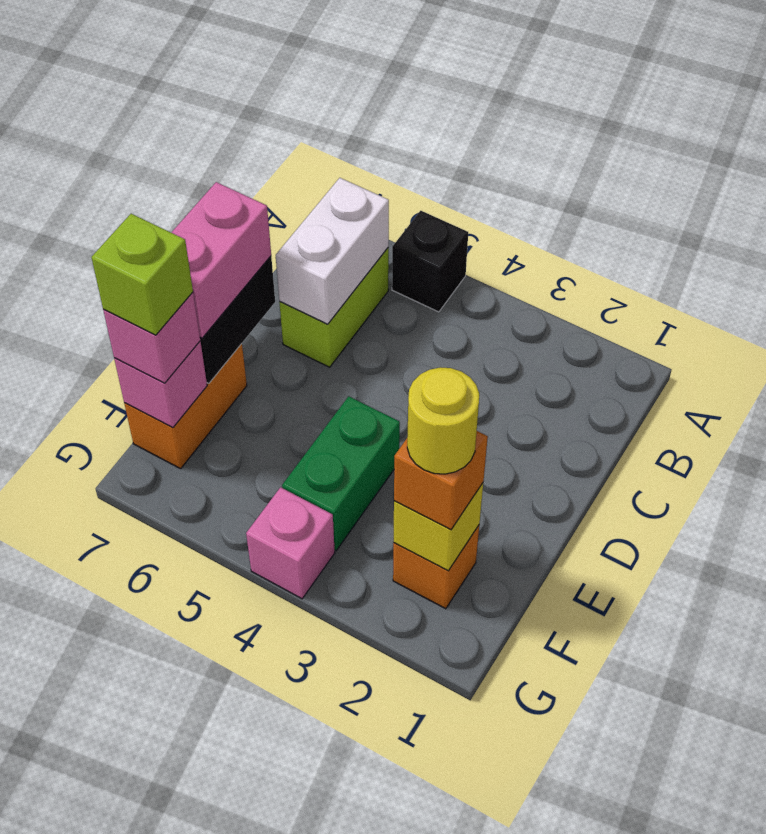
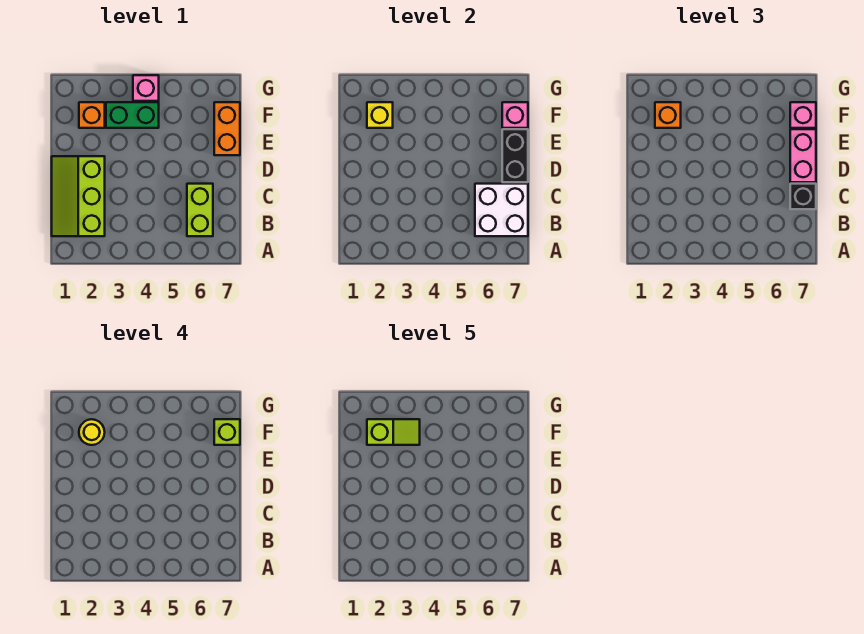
black brick A5 level 1 -> black brick C7 level 3
none -> lime slope B1:D2 level 1 top 2
white brick B6:C6 level 2 -> white brick B6:C7 level 2
green brick E4:F4 level 1 -> green brick F3:F4 level 1
none -> lime slope F2:F3 level 5 top 2

